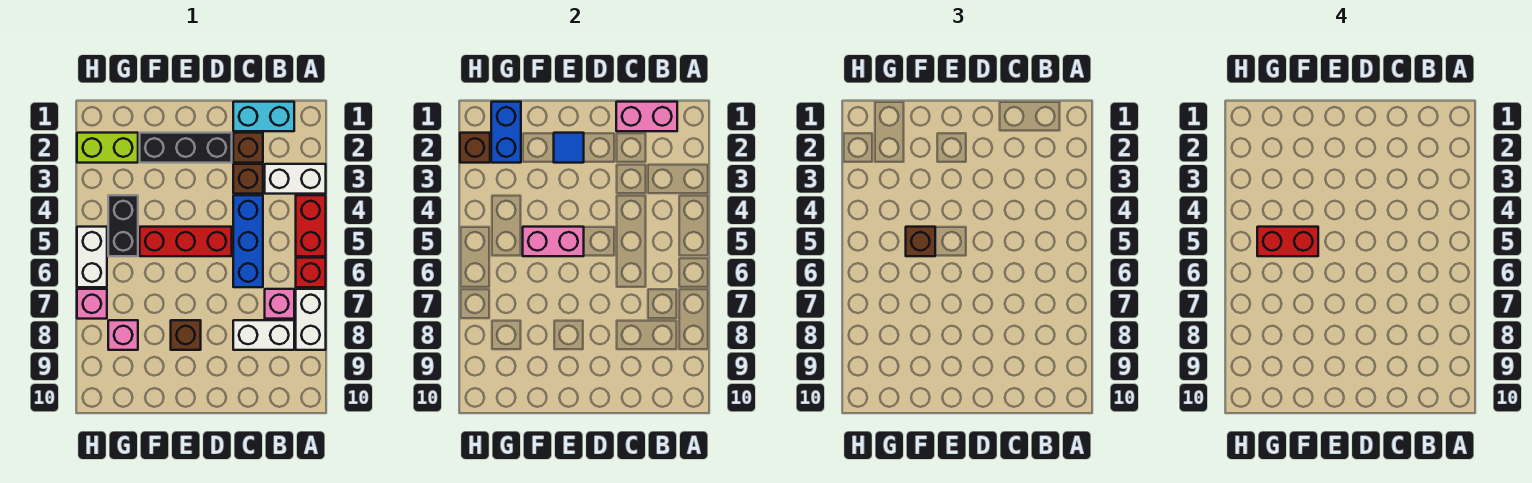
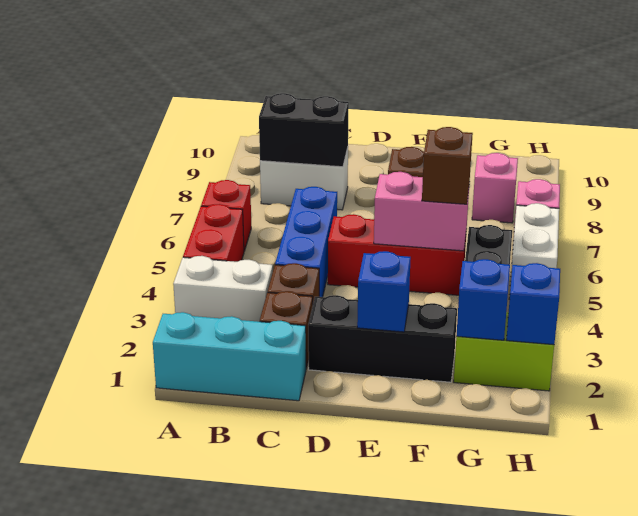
white brick A7:A8 level 1 -> none
cyan brick B1:C1 level 1 -> cyan brick A1:C1 level 1
pink brick B1:C1 level 2 -> none
pink brick B7 level 1 -> none
none -> black brick B8:C8 level 2
blue tile E2 level 2 -> blue brick E2 level 2
red brick F5:G5 level 4 -> none
blue brick G1:G2 level 2 -> blue brick G2 level 2
brown brick H2 level 2 -> blue brick H2 level 2

